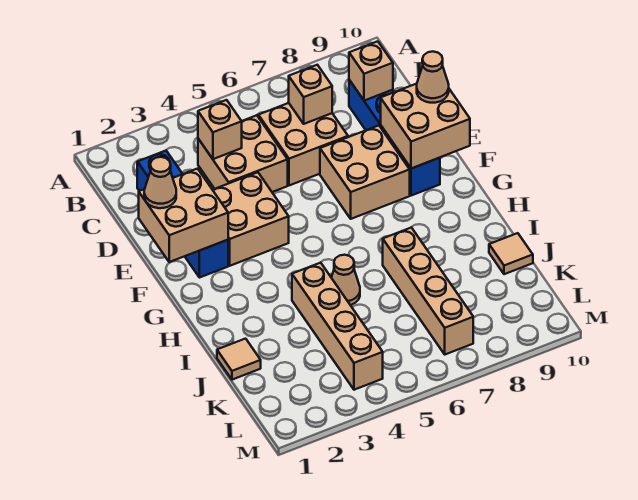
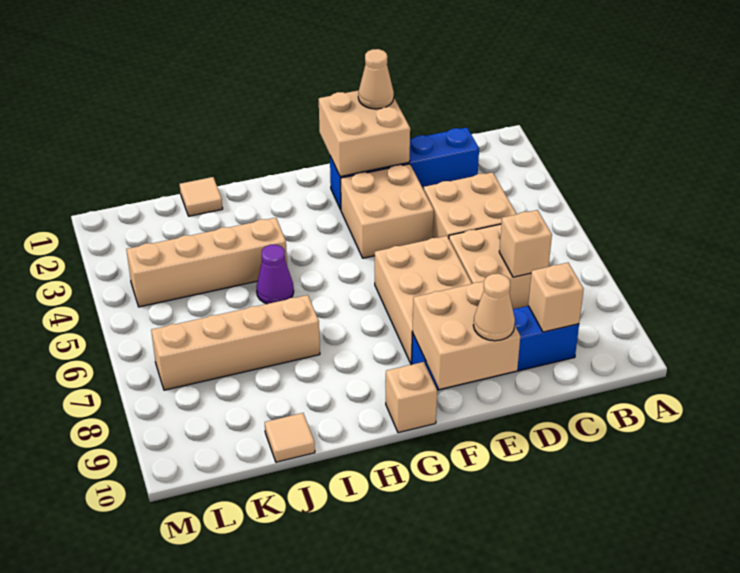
tan brick C4 level 2 -> tan brick G10 level 1
tan brick E7:F8 level 1 -> tan brick E6:F8 level 1
tan cone I5 level 1 -> purple cone I5 level 1

